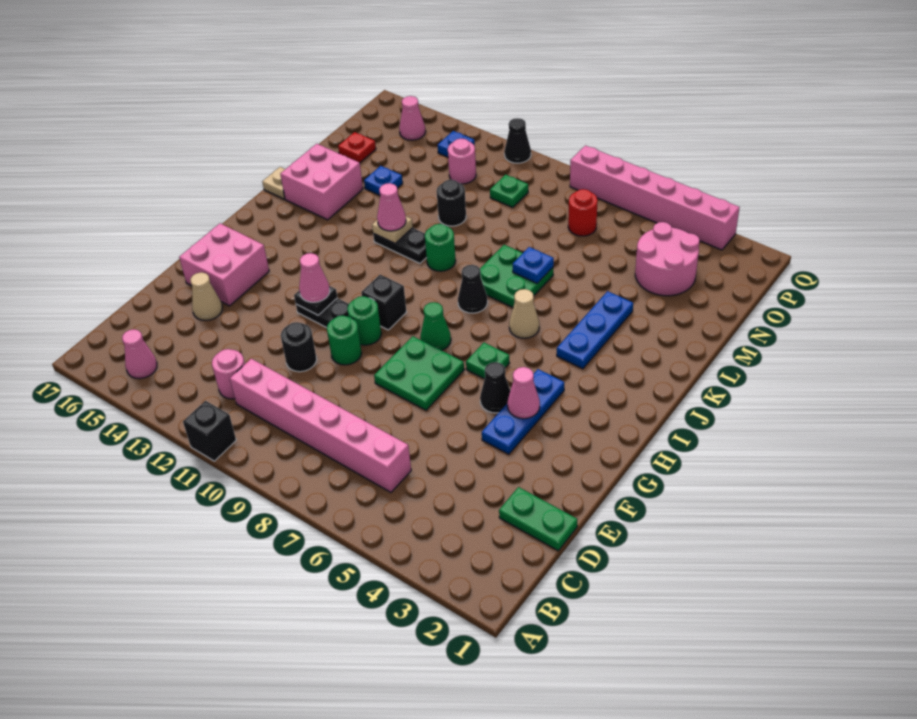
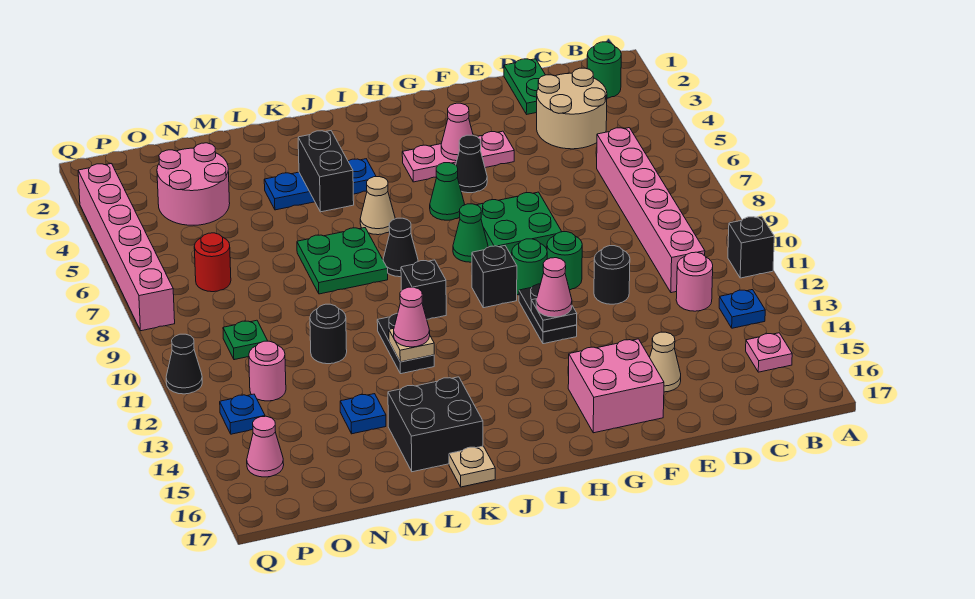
pink cone B15 level 1 -> pink plate B15 level 1
none -> tan round brick C3:D4 level 1
blue plate F4:H4 level 1 -> pink plate F4:H4 level 1
green plate H6 level 1 -> green cone H6 level 1
none -> black brick J10 level 1
none -> black brick K4:K5 level 2
green round brick K10 level 1 -> green round brick B2 level 1
pink brick K15:L16 level 1 -> black brick K15:L16 level 1
blue plate L7 level 2 -> blue plate B13 level 1
red plate N16 level 1 -> none

